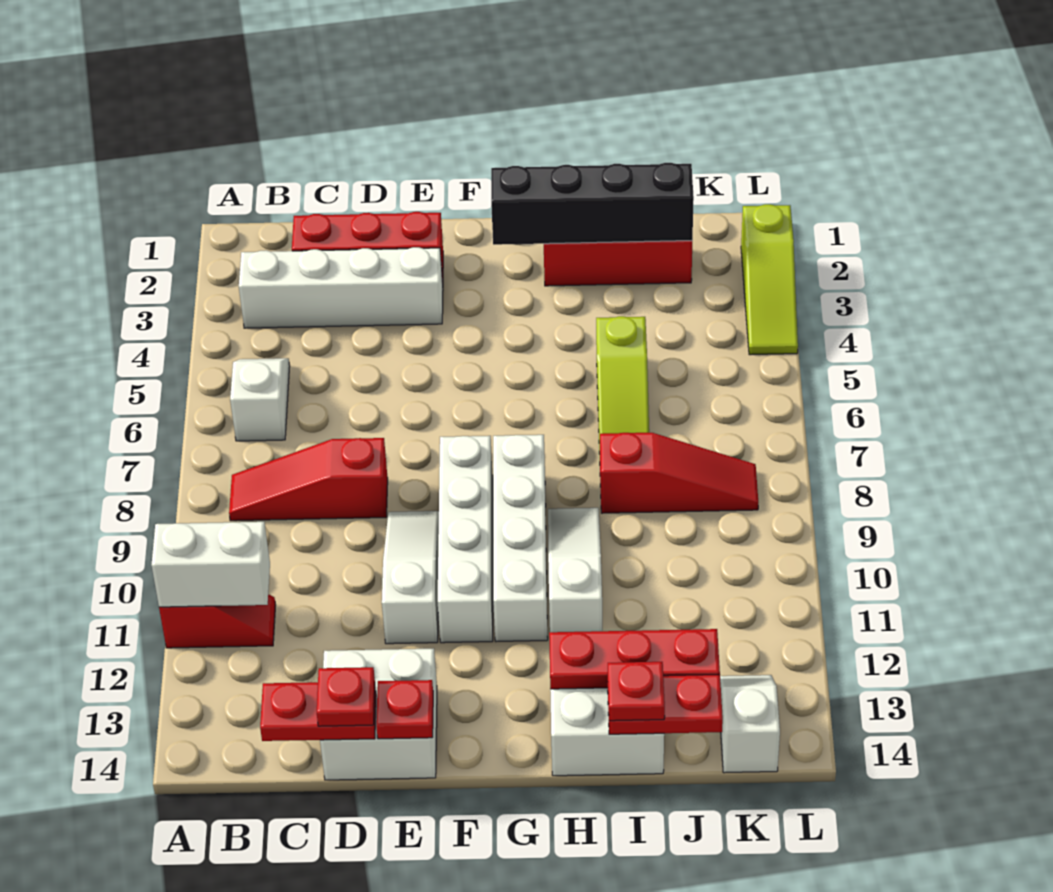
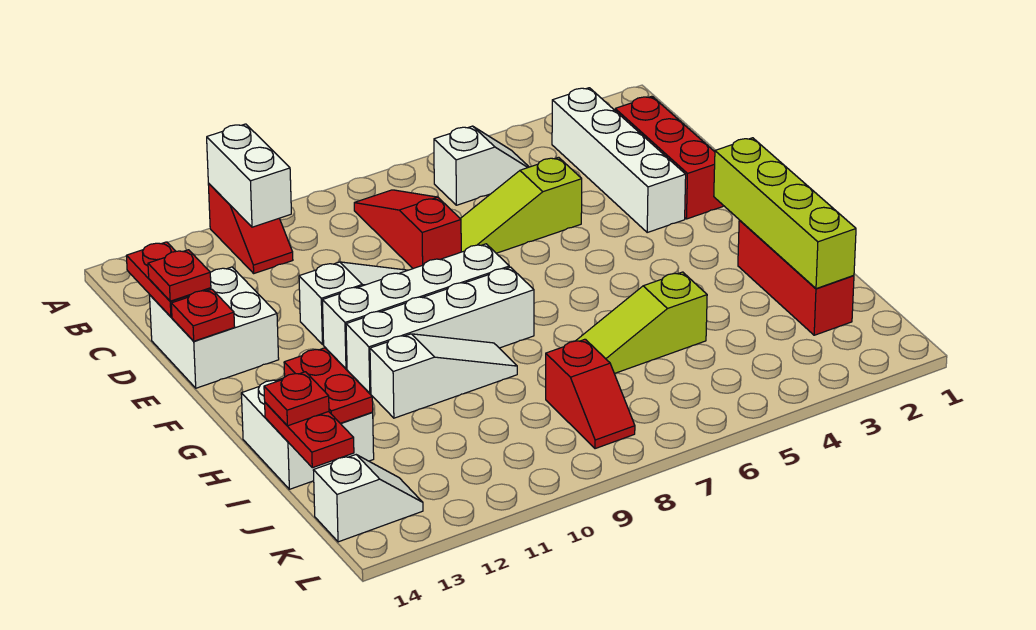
black brick G2:J2 level 2 -> lime brick G2:J2 level 2
red plate H13:J13 level 2 -> red plate H13:I13 level 2
red slope I8:K8 level 1 top I -> red slope J8:K8 level 1 top J
lime slope L2:L4 level 1 top 2 -> lime slope D5:D7 level 1 top 5

